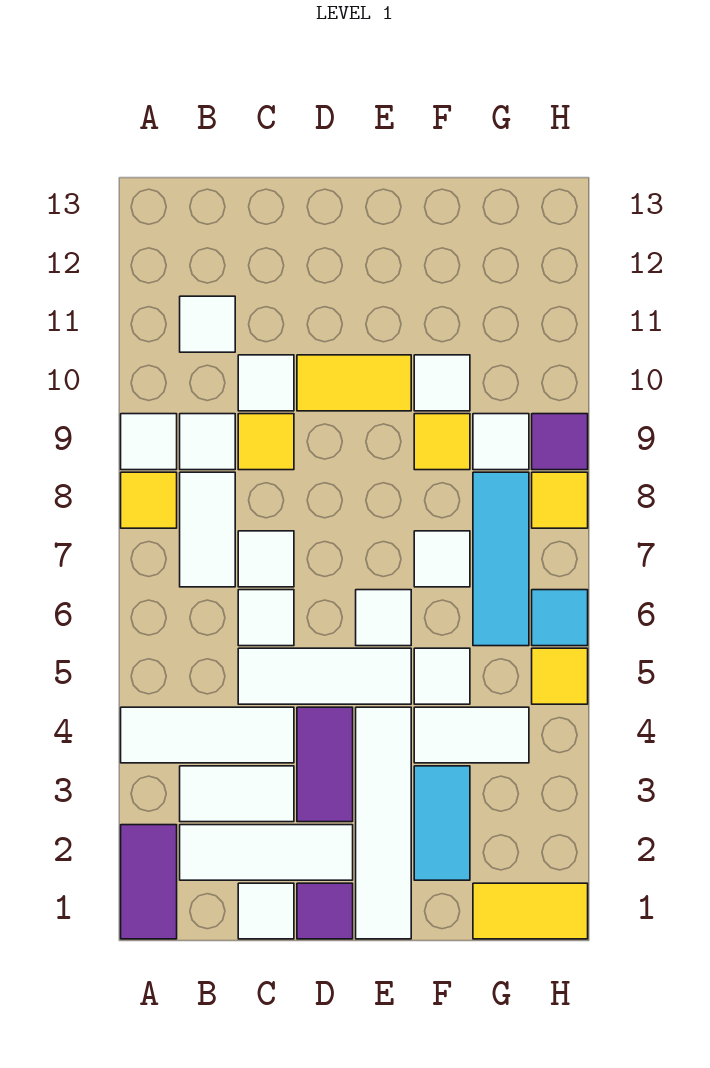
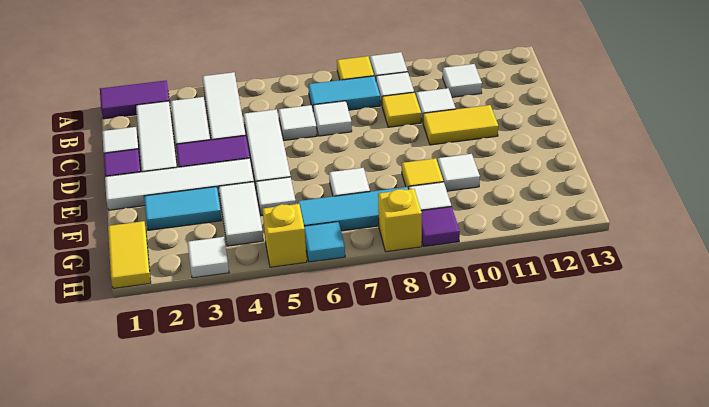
white tile B7:B8 level 1 -> cyan tile B7:B8 level 1
yellow tile D10:E10 level 1 -> yellow tile D10:D11 level 1
white tile E6 level 1 -> white tile H3 level 1
yellow tile H5 level 1 -> yellow brick H5 level 1
yellow tile H8 level 1 -> yellow brick H8 level 1

